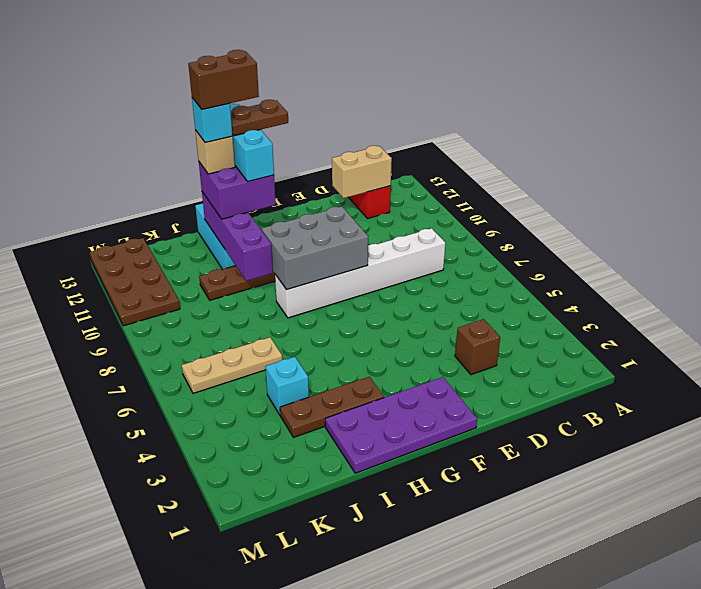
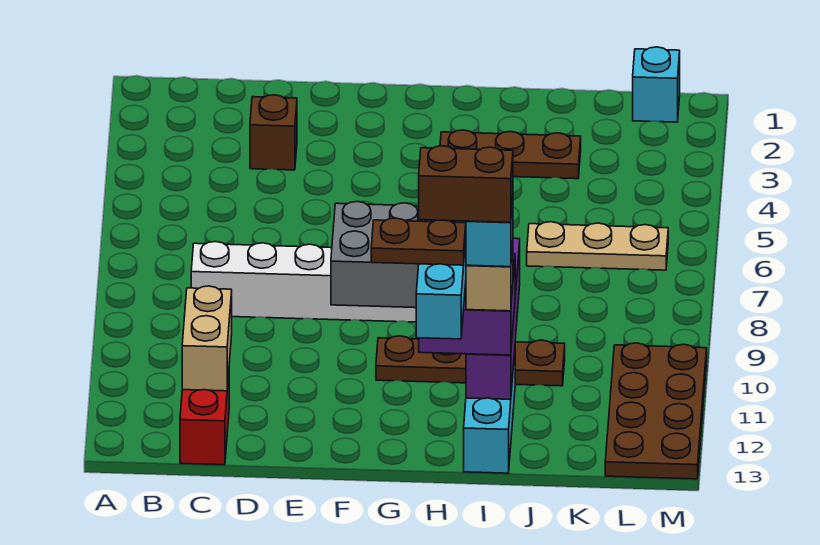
tan brick C12:D12 level 2 -> tan brick C11:C12 level 2
purple plate F1:I2 level 1 -> none
cyan brick J4 level 1 -> cyan brick L1 level 1

